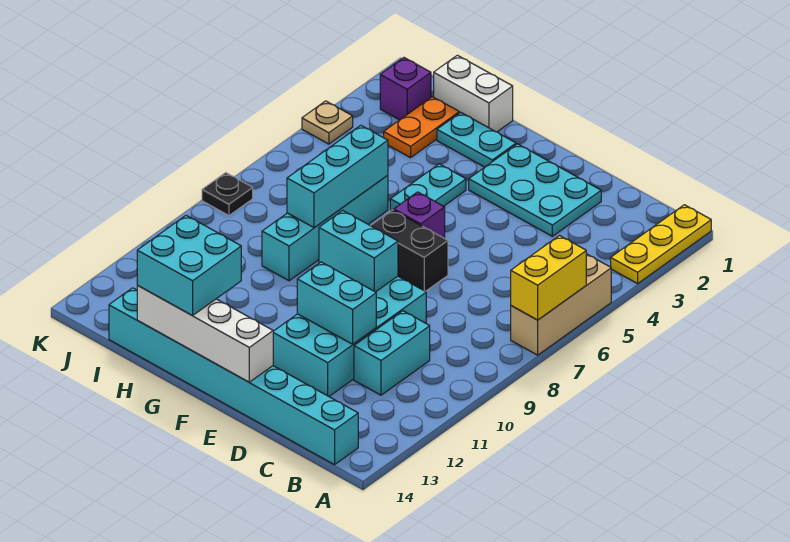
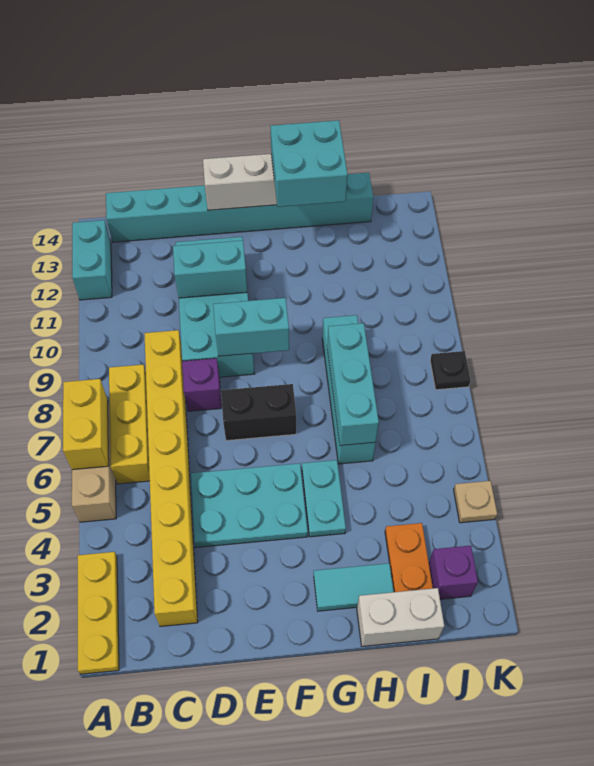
none -> yellow brick B6:B8 level 1
none -> yellow brick C2:C9 level 1
cyan brick C10:C11 level 1 -> cyan brick A12:A13 level 1
cyan plate D2:F3 level 1 -> cyan plate D4:F5 level 1
purple brick F6 level 1 -> purple brick D8 level 1
cyan plate G2:H2 level 1 -> cyan tile G2:H2 level 1

